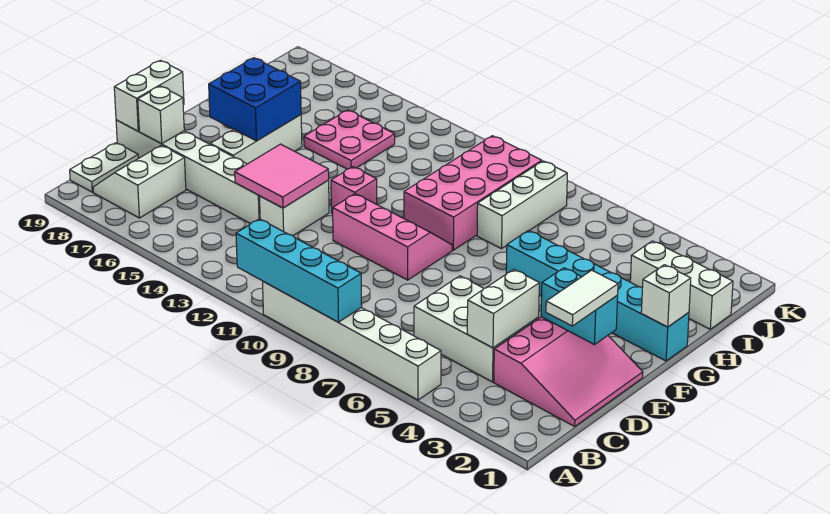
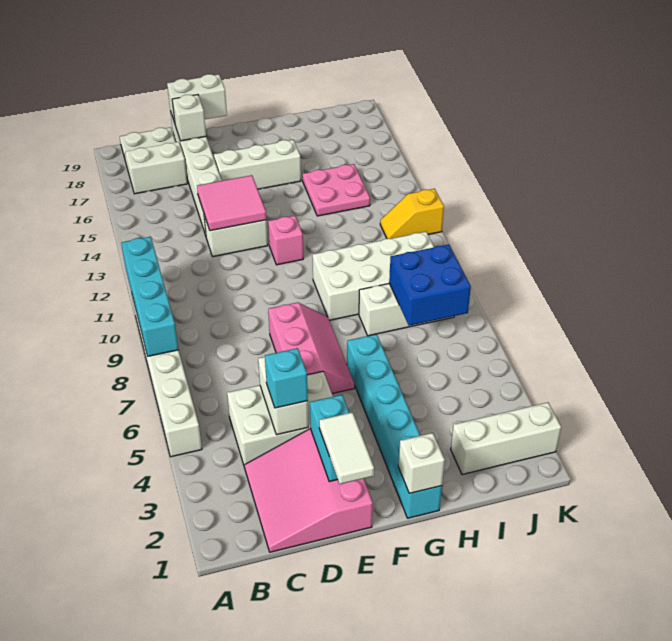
pink slope C1:E3 level 1 top 3 -> pink slope C1:E3 level 1 top E
white brick C4:D6 level 1 -> white brick C4:E5 level 1
white brick C4:D4 level 2 -> white brick D4:D5 level 2
white tile D2:E2 level 3 -> white tile E1:E2 level 3
none -> cyan brick D4 level 3
pink slope E9:F11 level 1 top E -> pink slope E6:F8 level 1 top E
blue brick F16:G17 level 2 -> blue brick I7:J8 level 2
pink brick G9:J10 level 1 -> white brick G9:J10 level 1
white brick I1:I3 level 1 -> white brick I2:K2 level 1
none -> yellow slope J12:K12 level 1 top K

